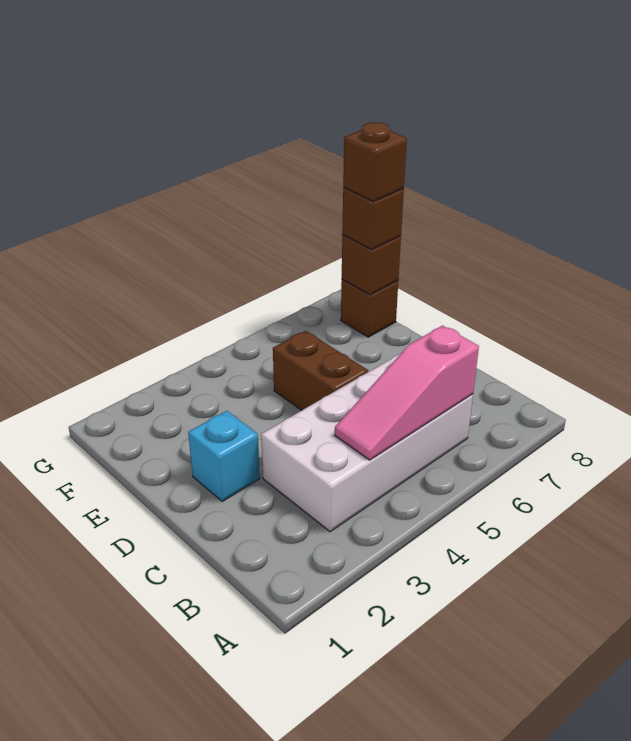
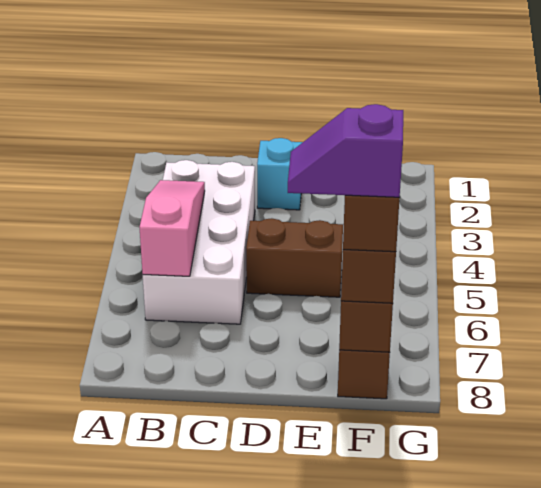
none -> purple slope E8:F8 level 5 top F

